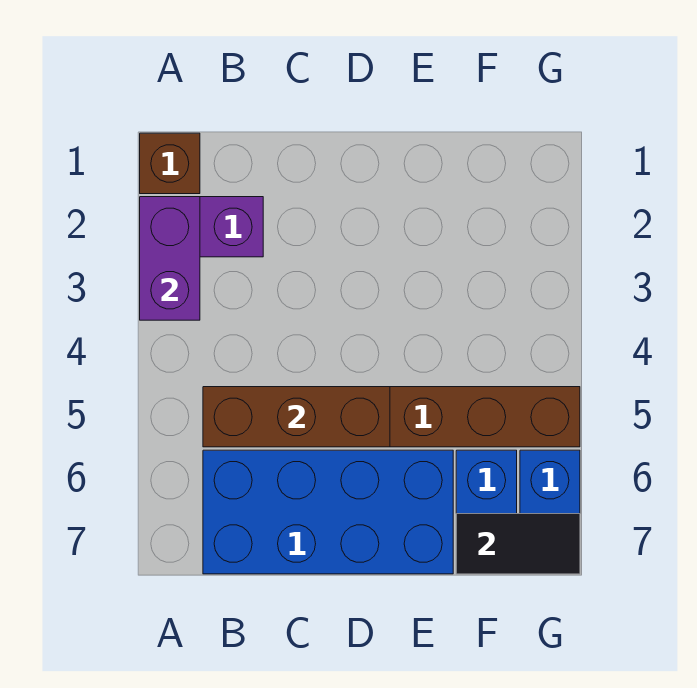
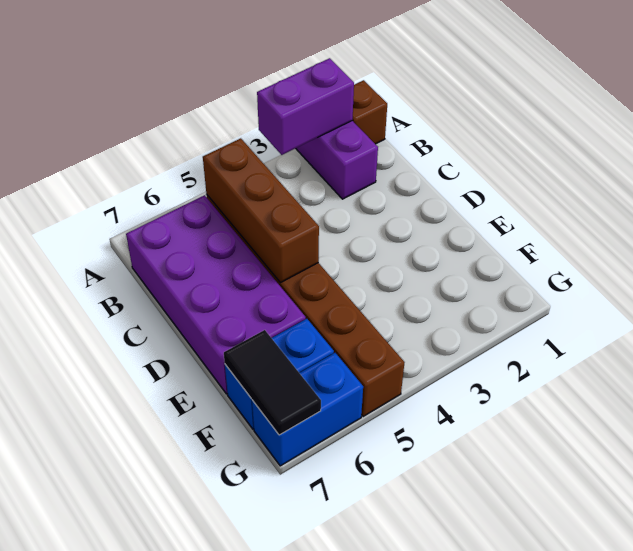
blue brick B6:E7 level 1 -> purple brick B6:E7 level 1

